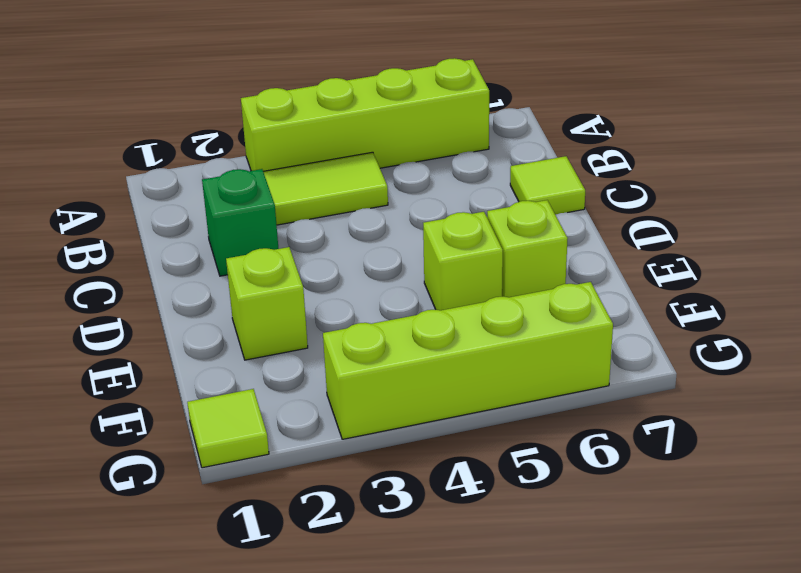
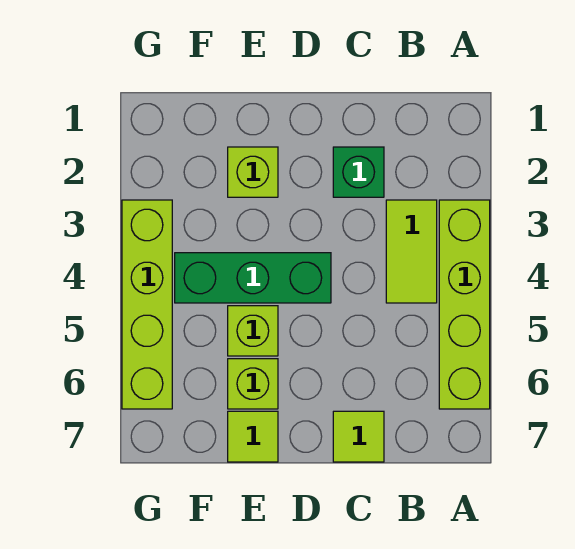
none -> green brick D4:F4 level 1
lime tile G1 level 1 -> lime tile E7 level 1

